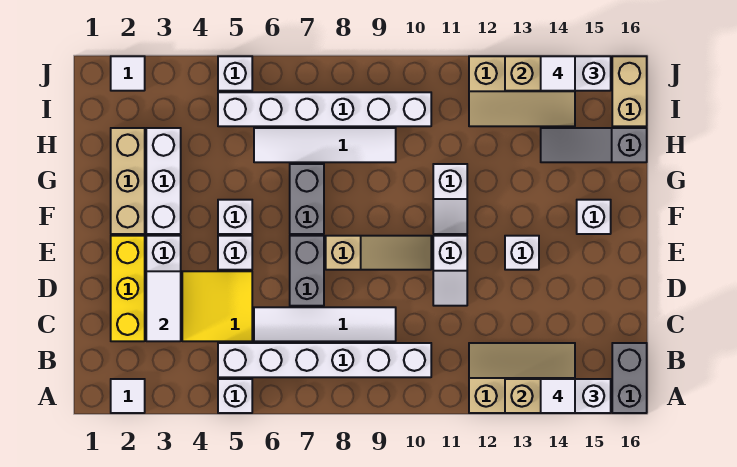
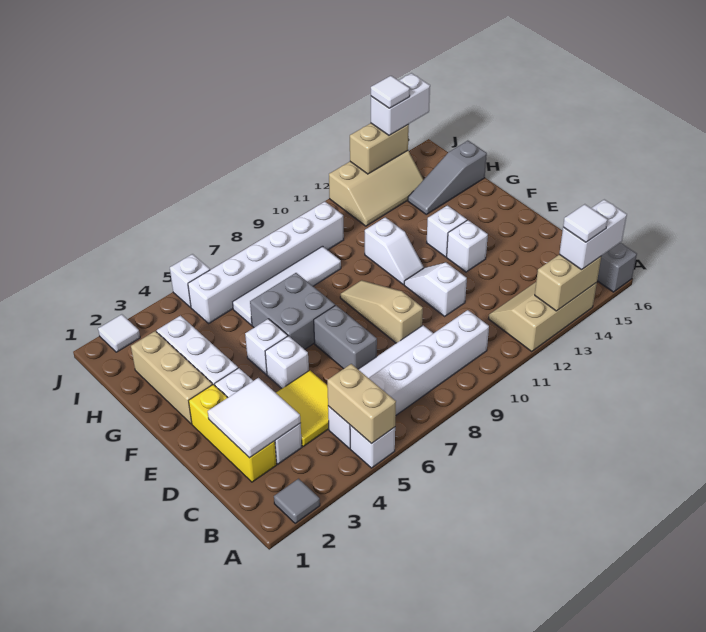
white tile A2 level 1 -> grey tile A2 level 1
white tile C3:D3 level 2 -> white tile C2:D3 level 2
white slope D11:E11 level 1 top E -> white slope D11:E11 level 1 top D
tan slope E8:E10 level 1 top 8 -> tan slope D9:F9 level 1 top D
grey brick F7:G7 level 1 -> grey brick F6:G7 level 1
white brick F15 level 1 -> white brick F13 level 1
tan brick I16:J16 level 1 -> tan brick A5:B5 level 2

